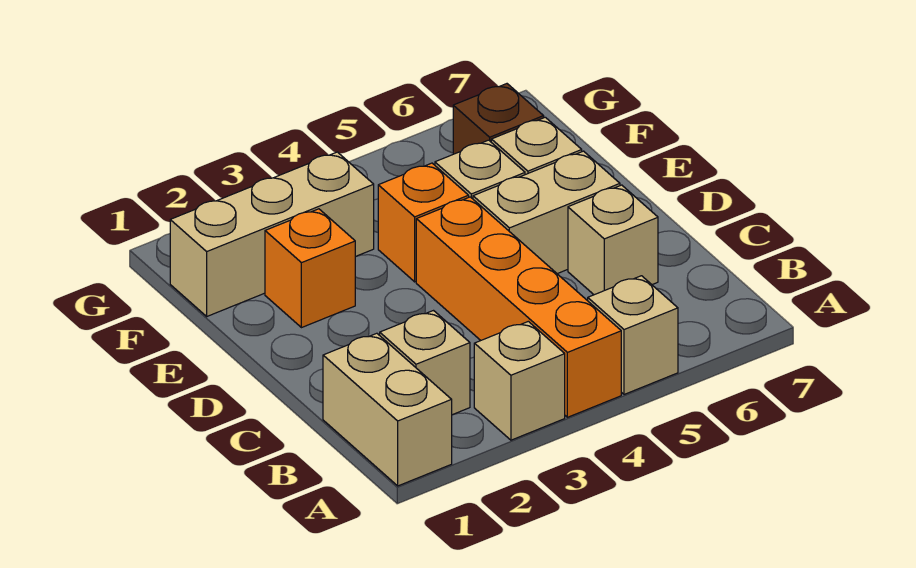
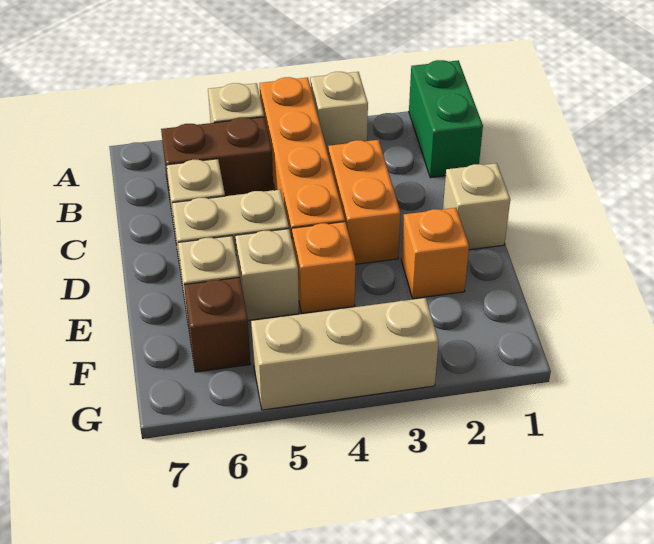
tan brick A1:B1 level 1 -> green brick A1:B1 level 1
tan brick B2 level 1 -> tan brick D1 level 1
none -> brown brick B5:B6 level 1
none -> orange brick C3:D3 level 1
tan brick F1:F3 level 1 -> tan brick G3:G5 level 1

